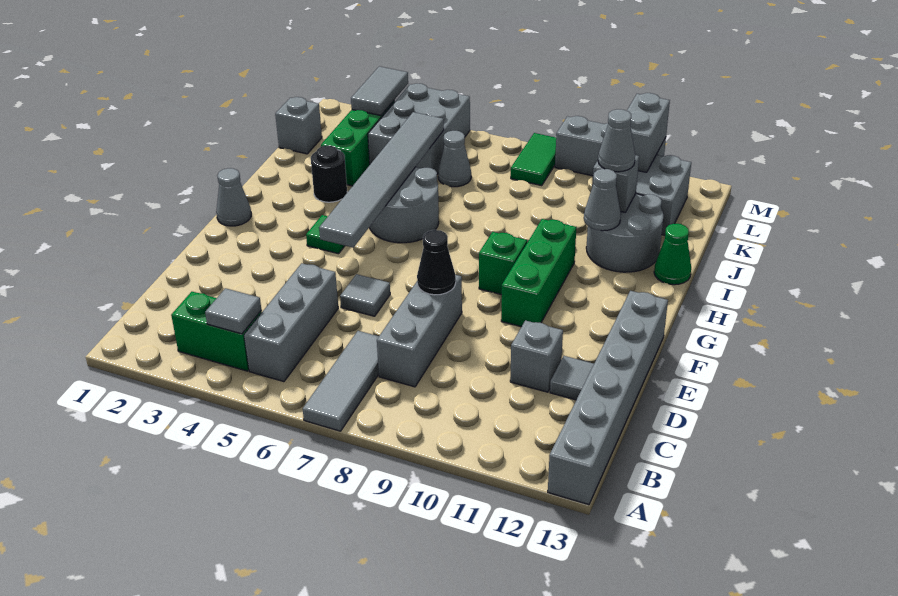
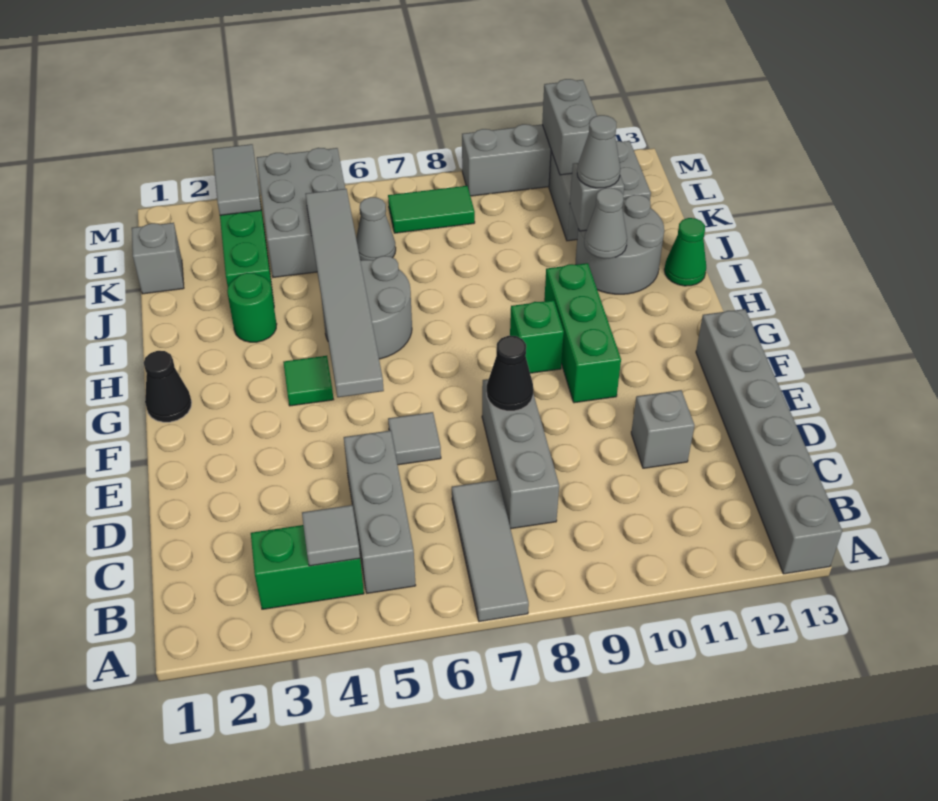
grey tile D12 level 1 -> none
grey cone G1 level 1 -> black cone G1 level 1
black round brick I3 level 1 -> green round brick I3 level 1
green tile L8:M8 level 1 -> green tile L7:L8 level 1

